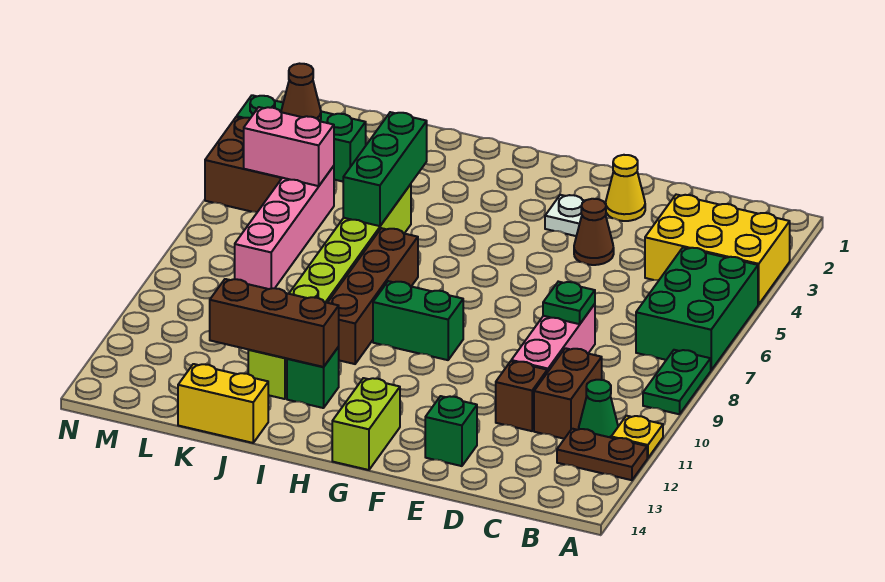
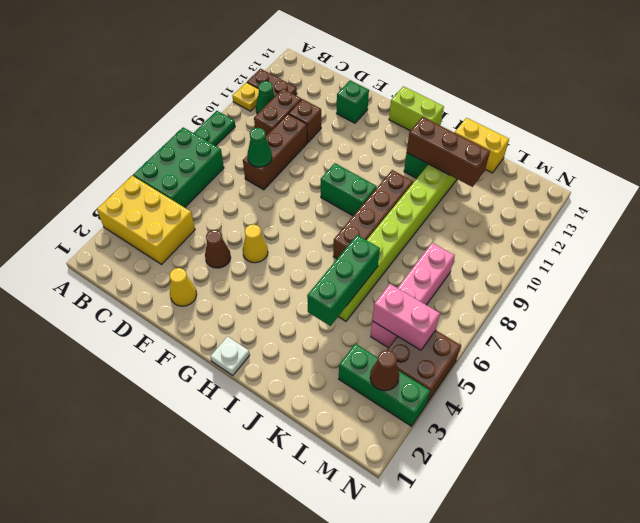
pink brick D8:D10 level 1 -> brown brick D8:D10 level 1
green plate D8 level 2 -> green cone D8 level 2
white plate F3 level 1 -> white plate H1 level 1
none -> yellow cone F5 level 1
lime brick G13:G14 level 1 -> lime brick G14:H14 level 1

